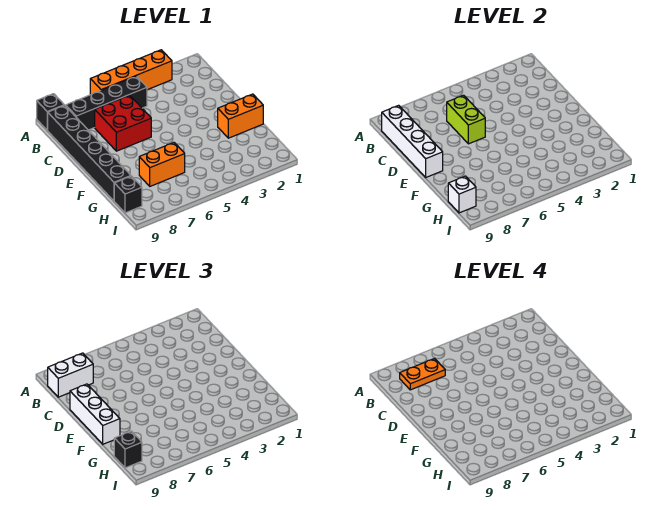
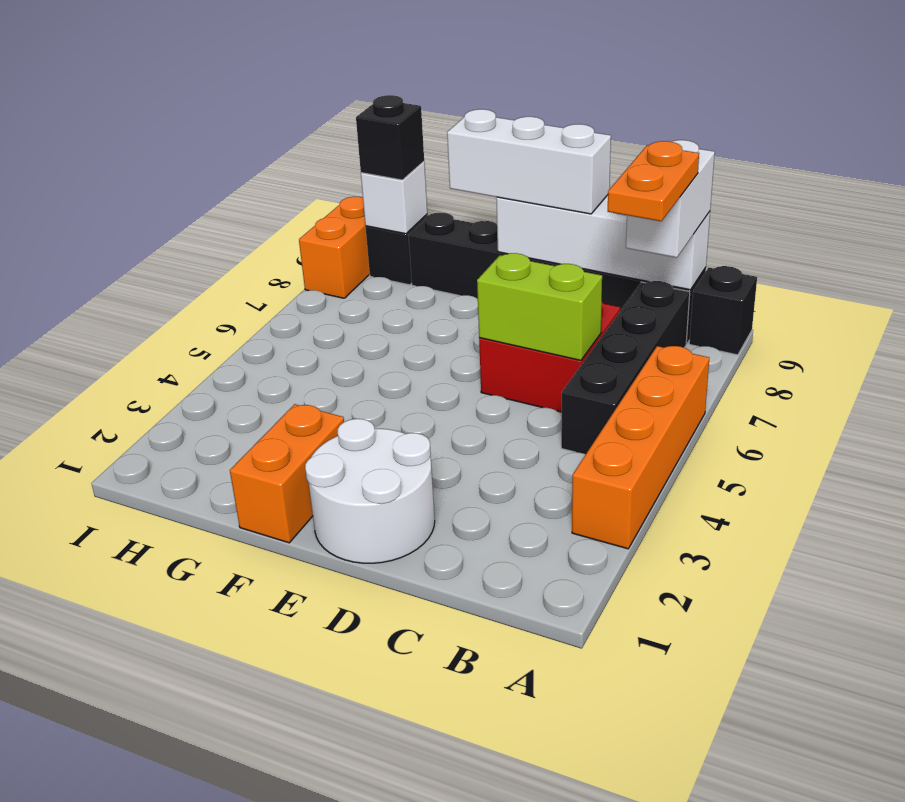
none -> white round brick D1:E2 level 1
orange brick G6:G7 level 1 -> orange brick I8:I9 level 1

